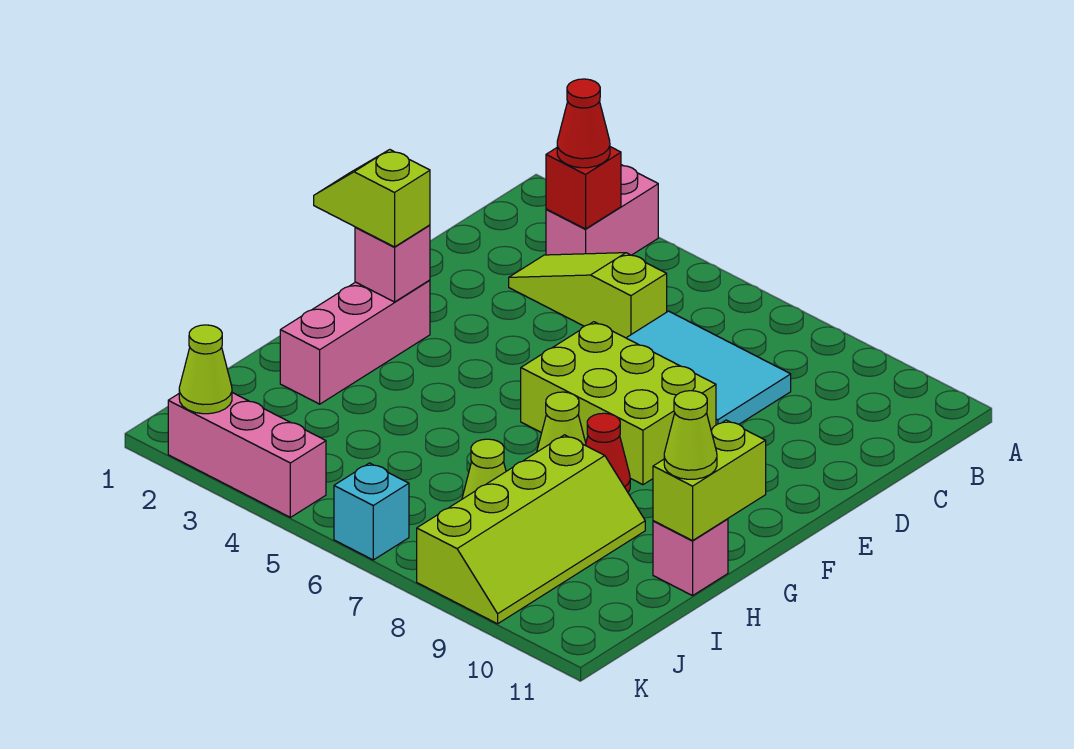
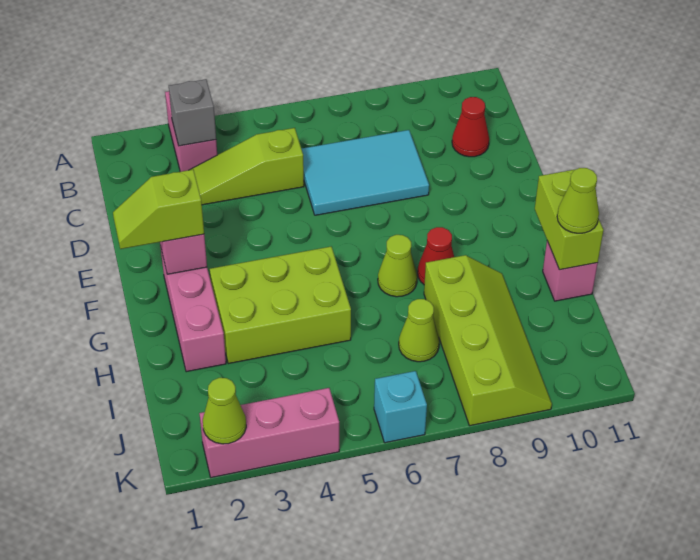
red brick B3 level 2 -> grey brick B3 level 2
red cone B3 level 3 -> red cone C10 level 1
lime brick E6:F8 level 1 -> lime brick G3:H5 level 1

